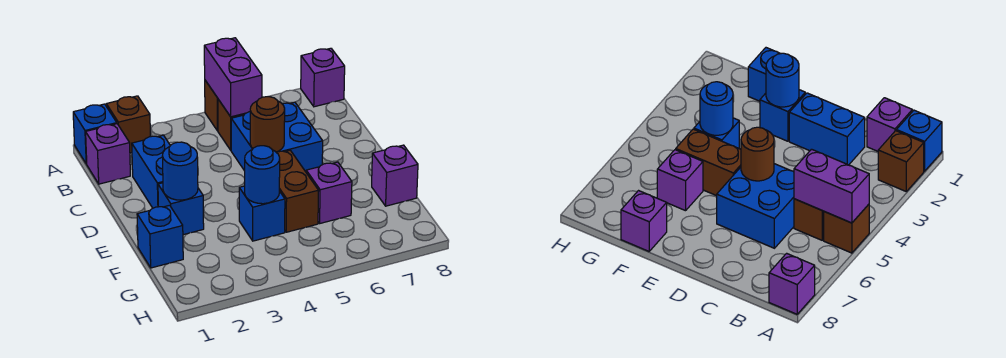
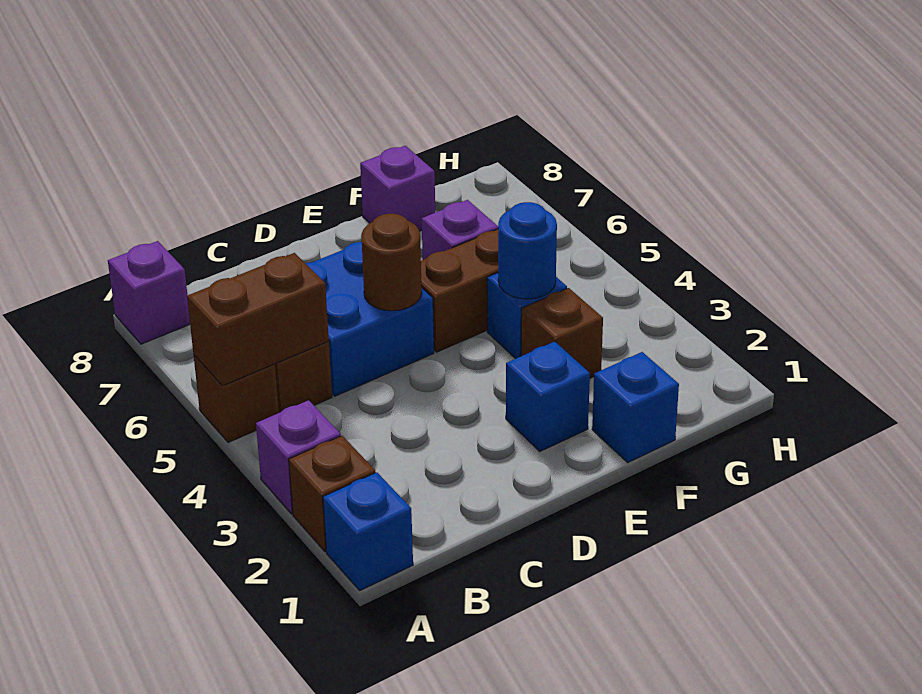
purple brick A5:B5 level 2 -> brown brick A5:B5 level 2
purple brick B1 level 1 -> purple brick A3 level 1
blue brick C2:D2 level 1 -> none
blue round brick E2 level 2 -> none
none -> brown brick F3 level 1

